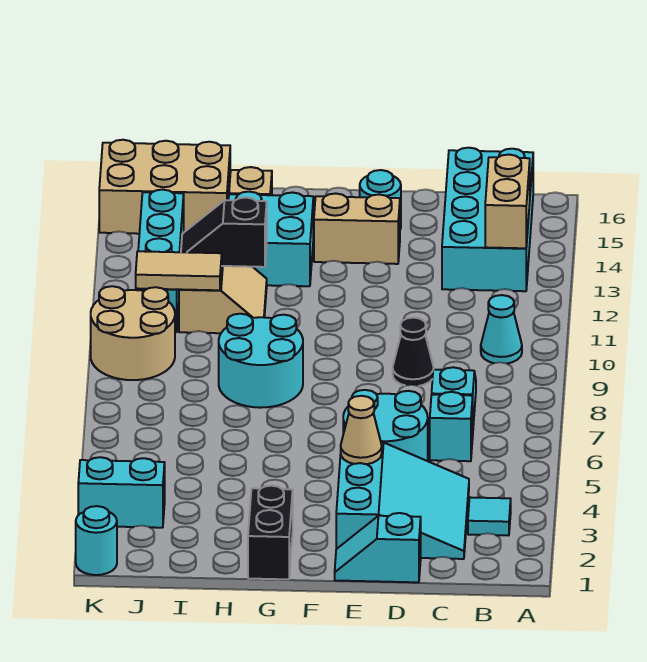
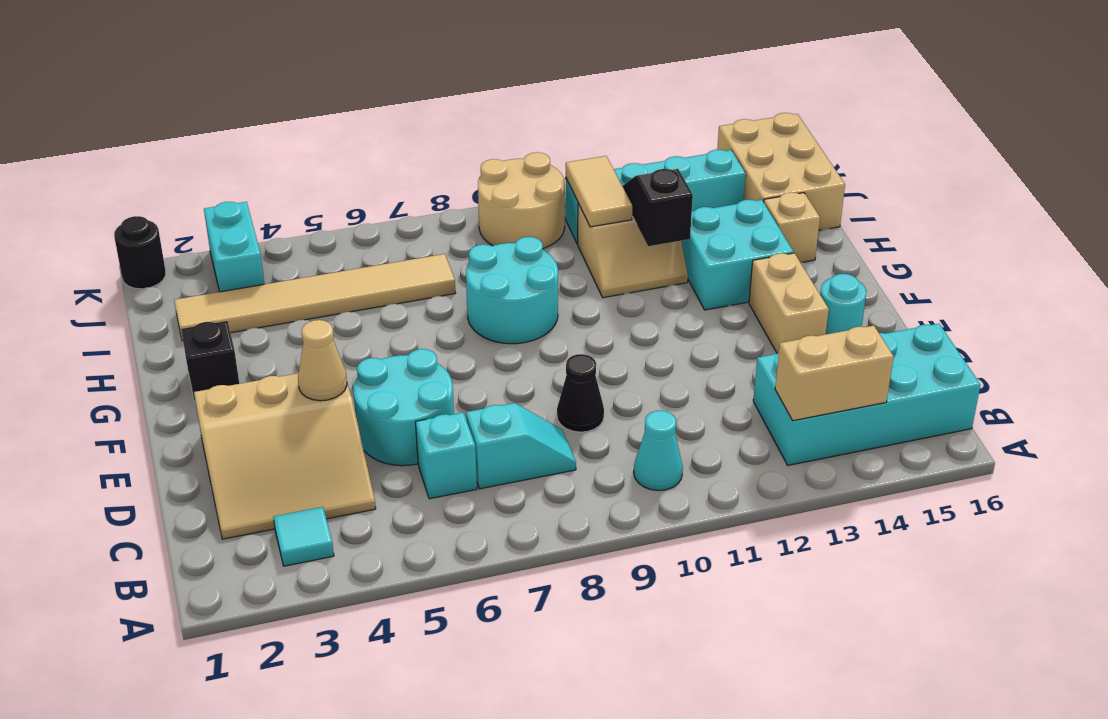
cyan slope C2:E4 level 1 top E -> tan slope C2:E4 level 1 top E
cyan slope D1:E1 level 1 top D -> none
black brick G1:G2 level 1 -> black brick G2 level 1
none -> tan tile I2:I7 level 1
cyan round brick K1 level 1 -> black round brick K1 level 1

